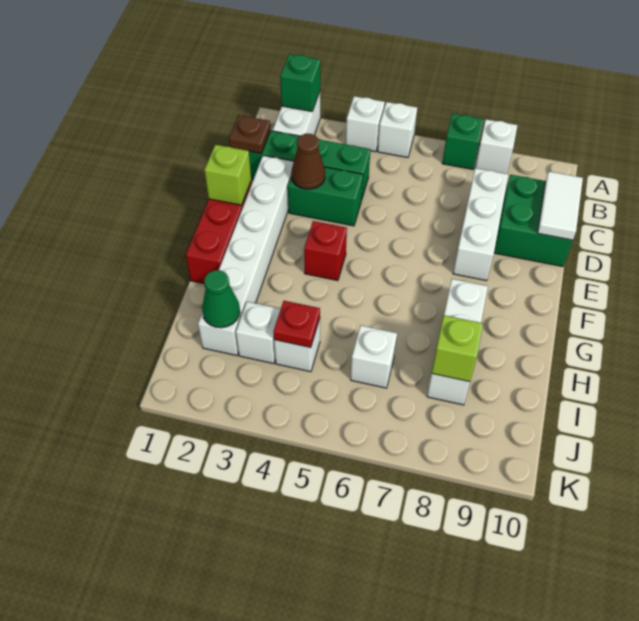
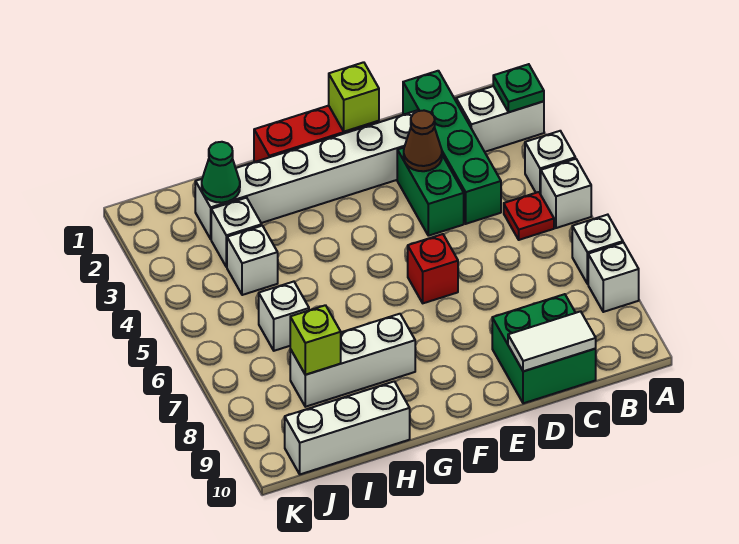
green brick A2 level 2 -> green plate A2 level 2
green brick A7 level 1 -> white brick A7 level 1
brown plate C1 level 2 -> none
white brick C8:E8 level 1 -> white brick H10:J10 level 1
red brick F4 level 1 -> red brick E6 level 1
red plate I4 level 2 -> red plate B5 level 1

